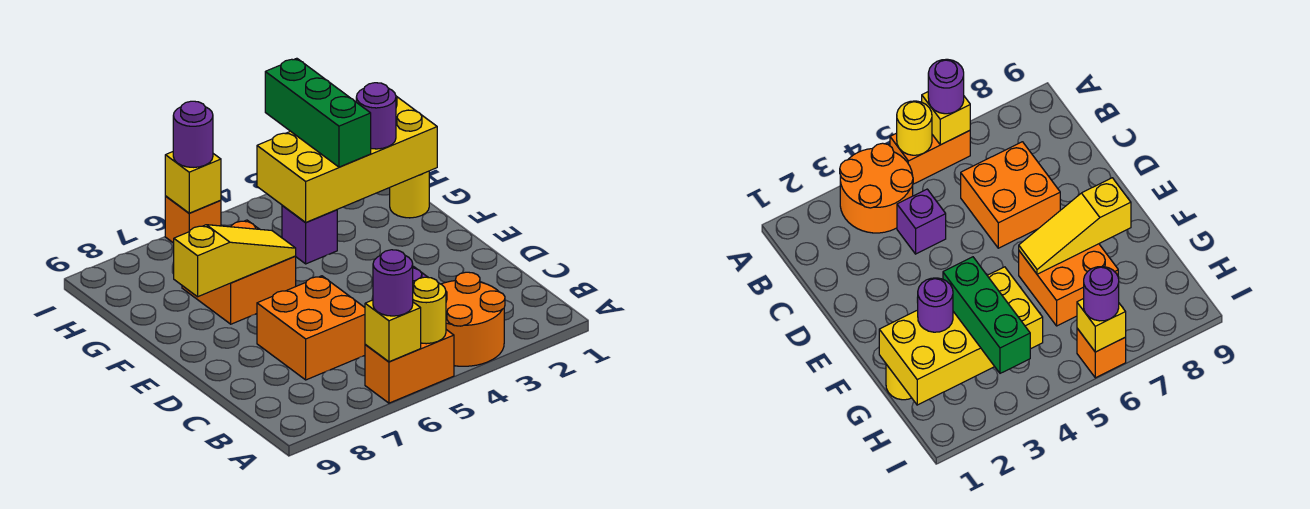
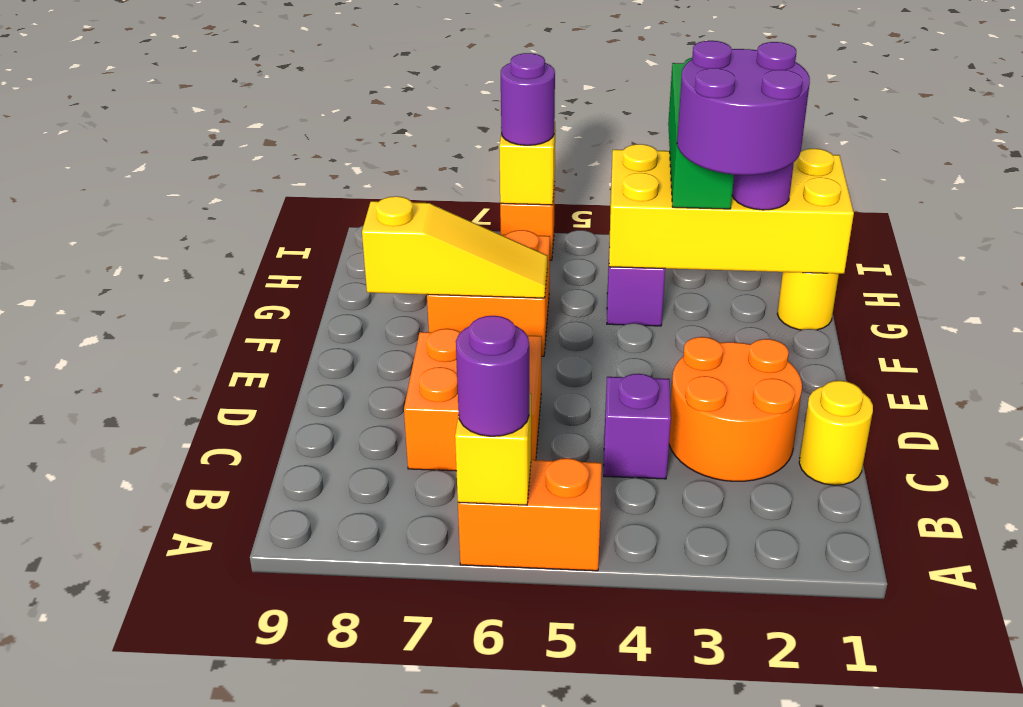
orange round brick A3:B4 level 1 -> orange round brick C2:D3 level 1
yellow round brick A5 level 2 -> yellow round brick C1 level 1
none -> purple round brick F2:G3 level 4

